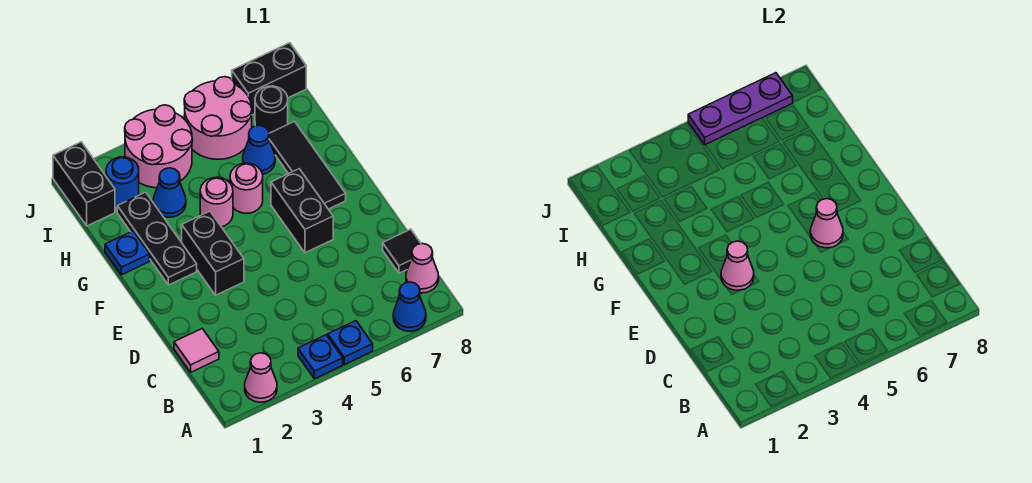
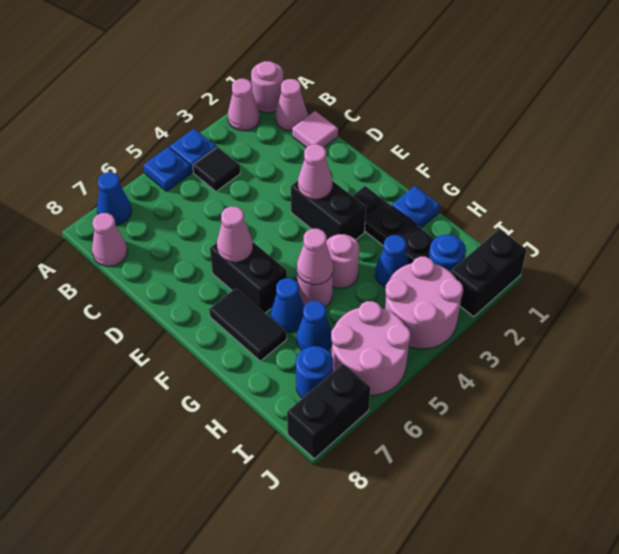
none -> pink round brick A1 level 1
none -> pink cone B1 level 1
black tile C8 level 1 -> black tile B4 level 1
black tile F7:H7 level 1 -> black tile F7:G7 level 1
none -> pink cone G5 level 2
none -> blue cone G6 level 1
black brick I1:J1 level 1 -> black brick J1:J2 level 1
black round brick I7 level 1 -> blue round brick I7 level 1
purple plate J5:J7 level 2 -> none

